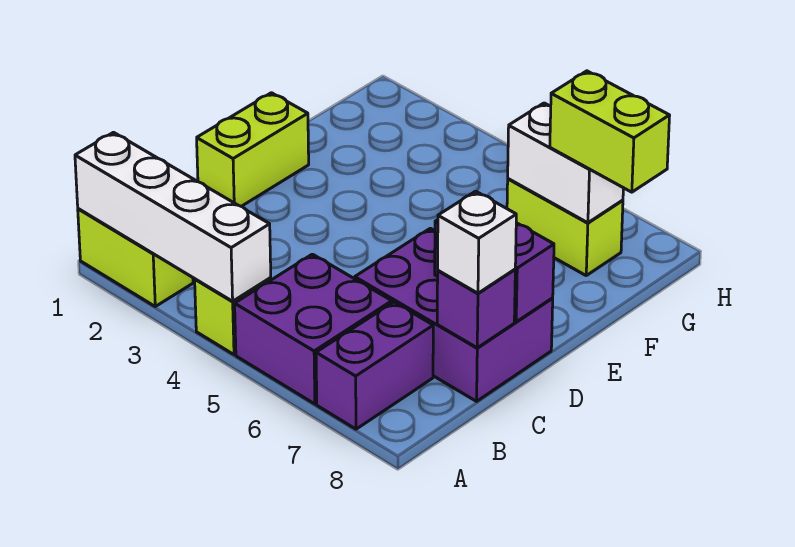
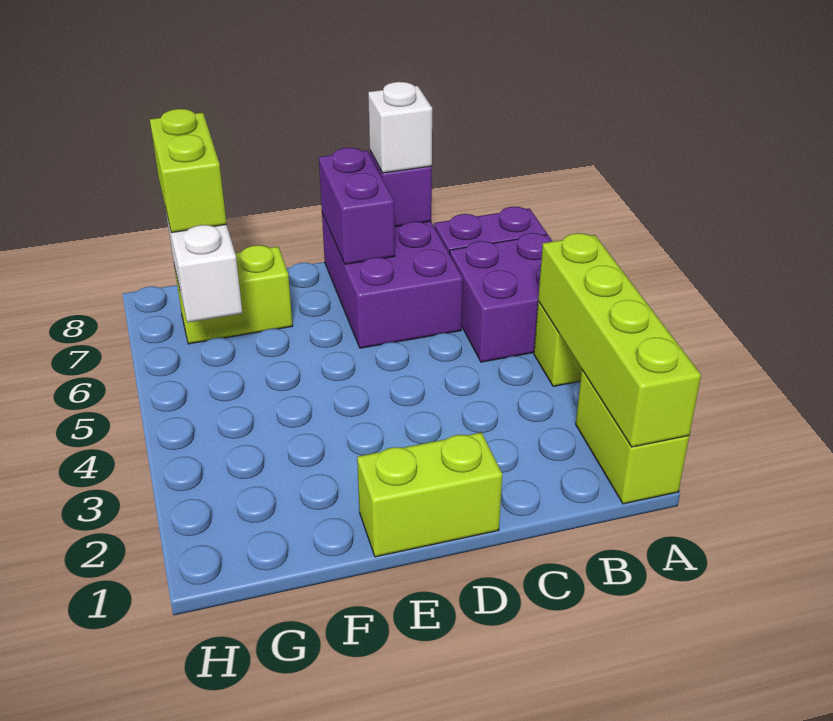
white brick A1:A4 level 2 -> lime brick A1:A4 level 2
lime brick G6:G7 level 1 -> lime brick F7:G7 level 1

